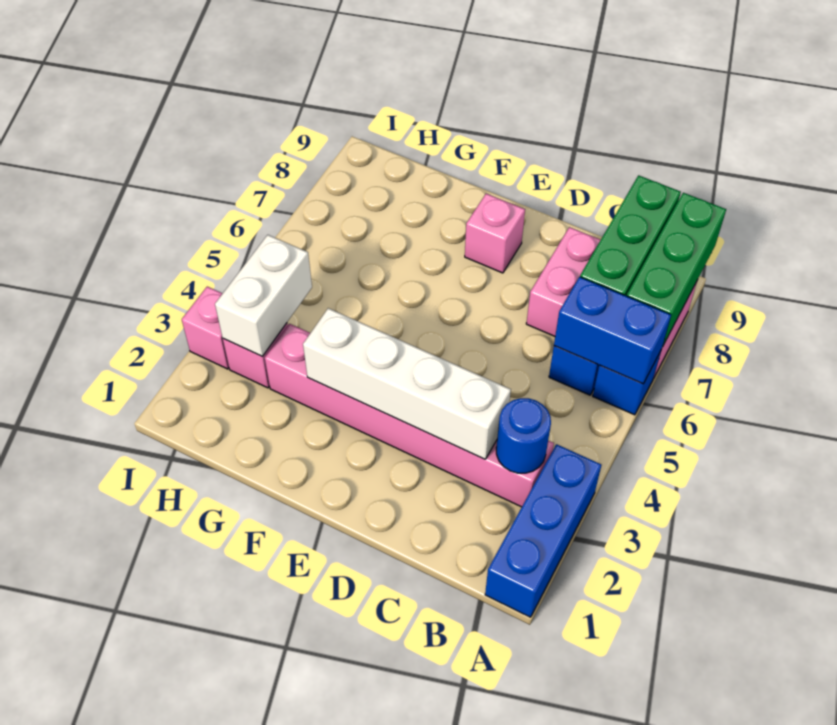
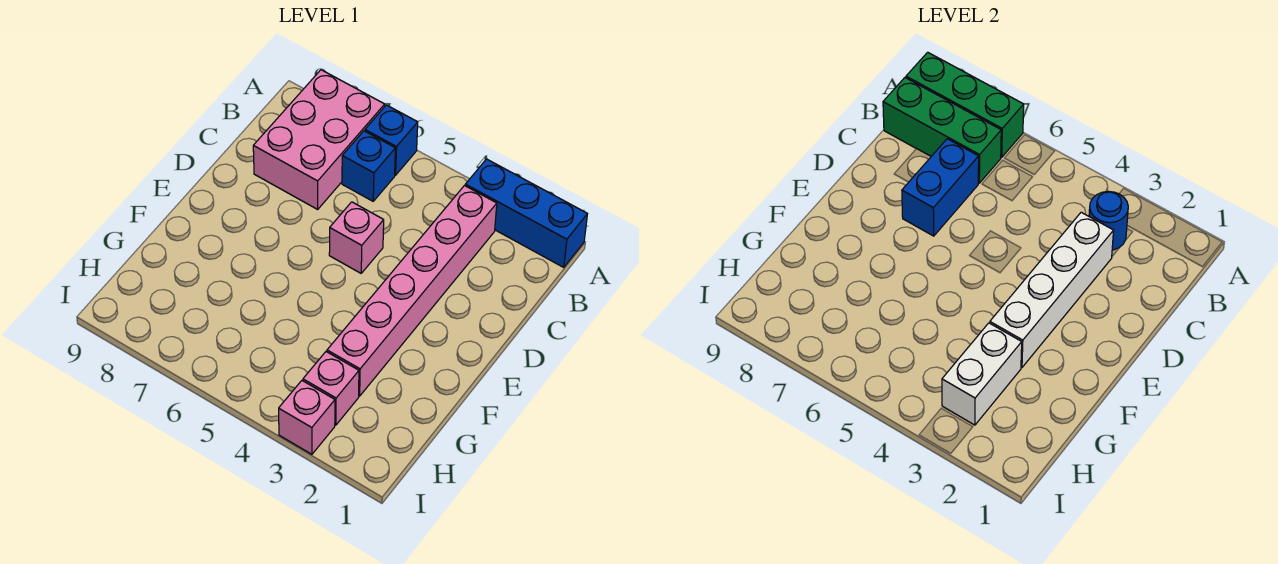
blue brick A6:B6 level 2 -> blue brick C7:D7 level 2
pink brick E8 level 1 -> pink brick D5 level 1
white brick H3:H4 level 2 -> white brick G3:H3 level 2

